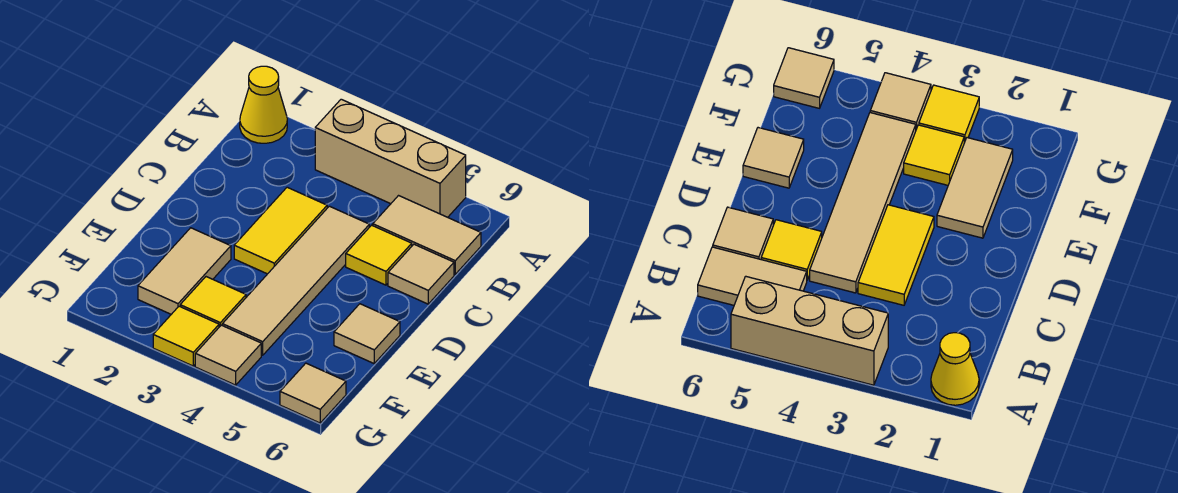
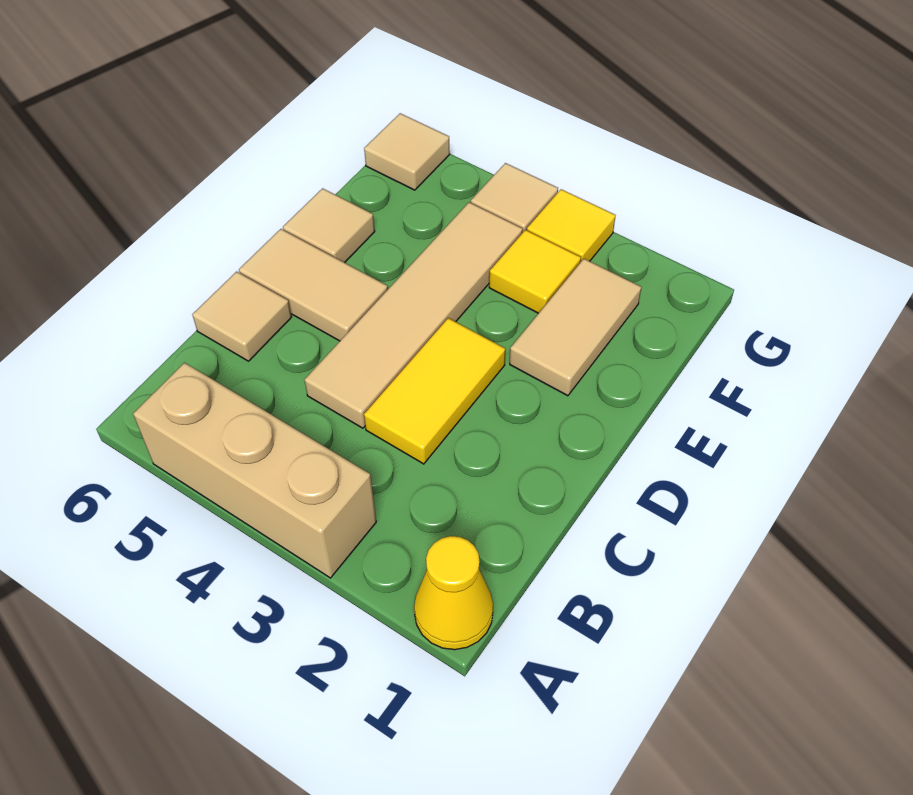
tan tile B5:B6 level 1 -> tan tile D5:D6 level 1
yellow tile C5 level 1 -> none

